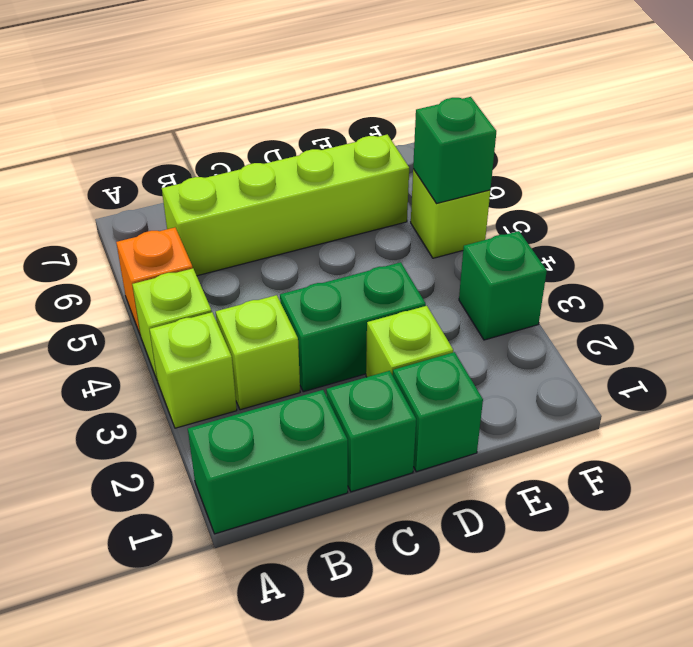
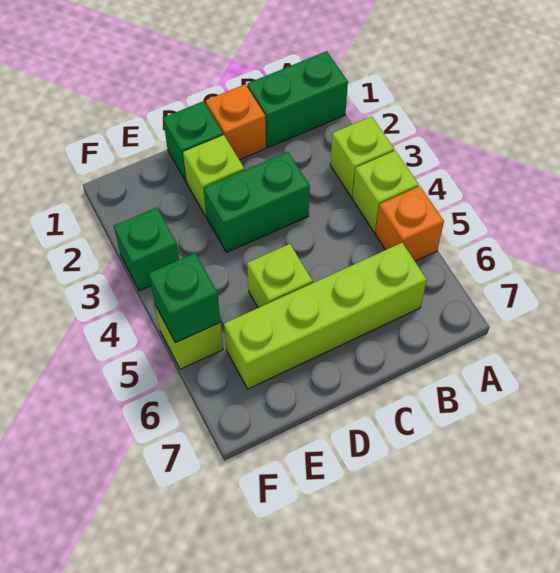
lime brick B3 level 1 -> lime brick D5 level 1
green brick C1 level 1 -> orange brick C1 level 1

